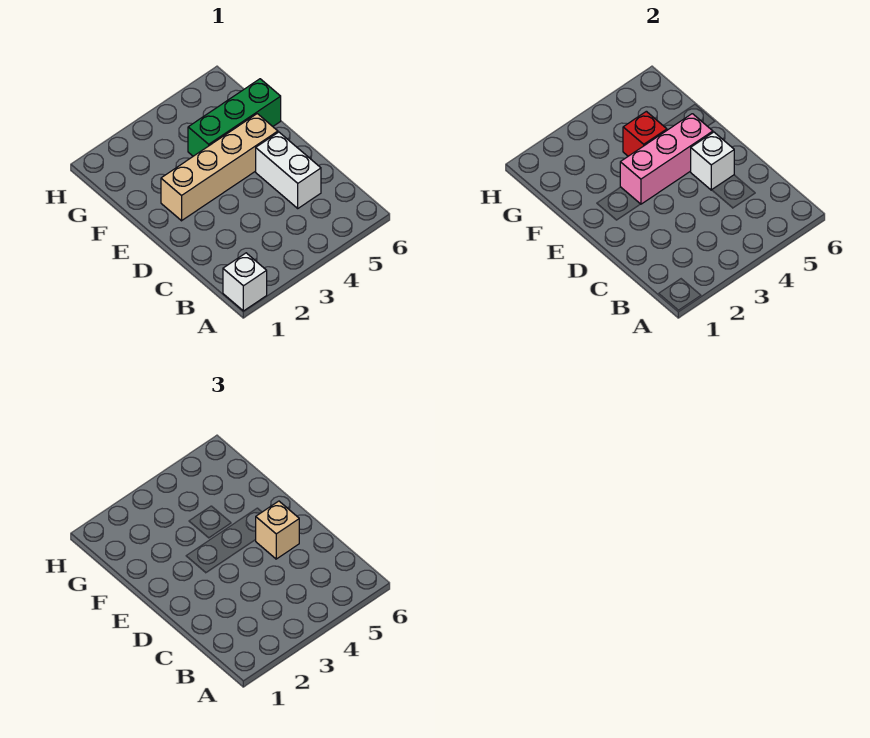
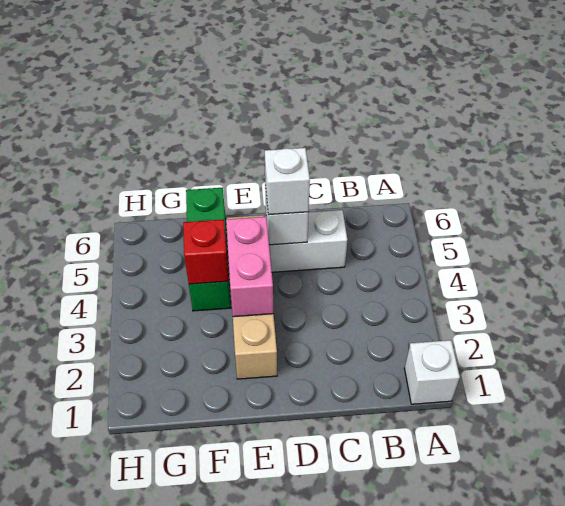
tan brick D5 level 3 -> white brick D5 level 3
pink brick E3:E5 level 2 -> pink brick E3:E4 level 2

